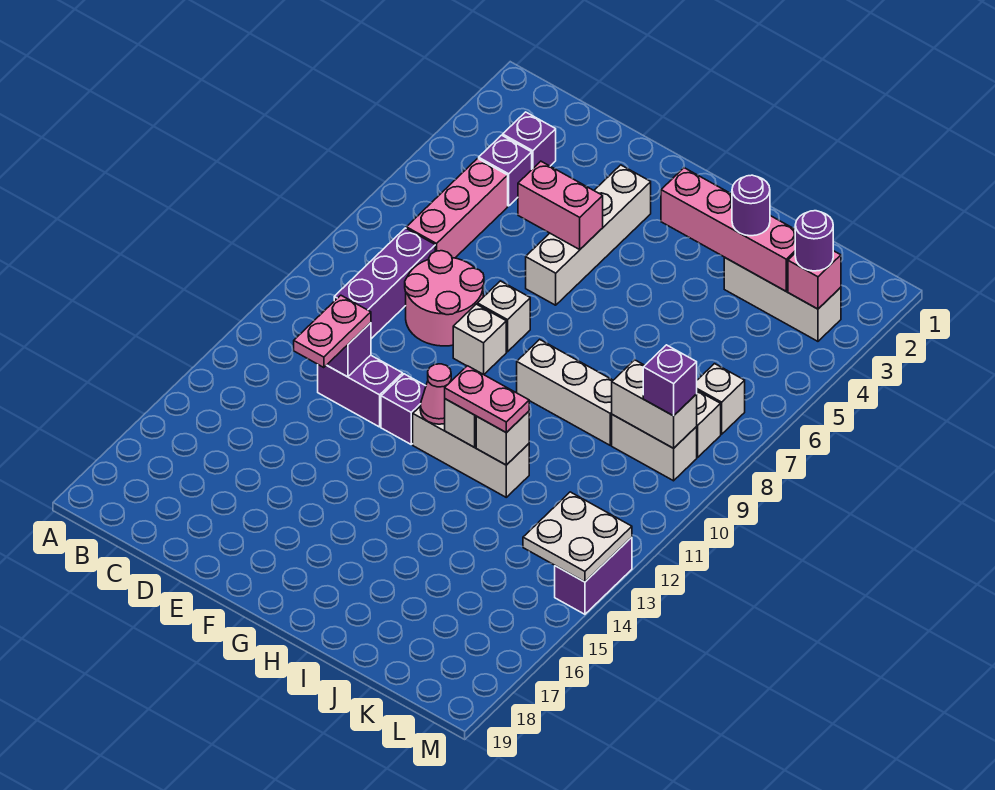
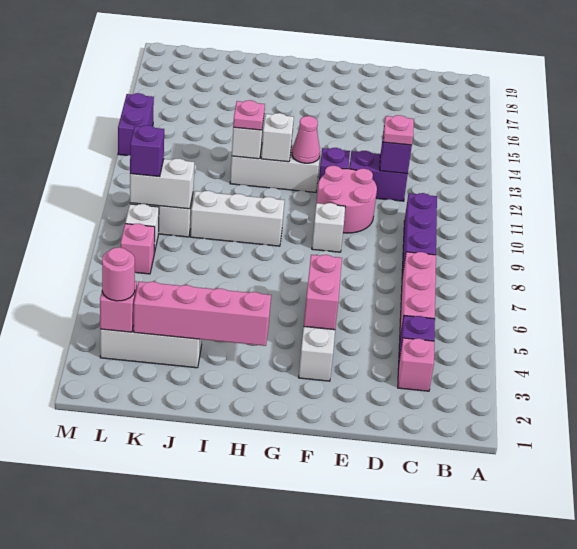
purple brick C3 level 1 -> pink brick C3 level 1
pink round brick D8:E9 level 1 -> pink round brick E10:F11 level 1
pink plate D12:D13 level 3 -> pink plate D12 level 3
pink brick E5:F5 level 2 -> pink brick F4:F5 level 2
white brick F8 level 1 -> none
pink plate H12:I12 level 3 -> pink plate I12 level 3
purple round brick J3 level 3 -> none
purple round brick L3 level 3 -> pink round brick L3 level 3
white brick L7 level 1 -> pink brick L7 level 1
white plate L13:M14 level 2 -> none

